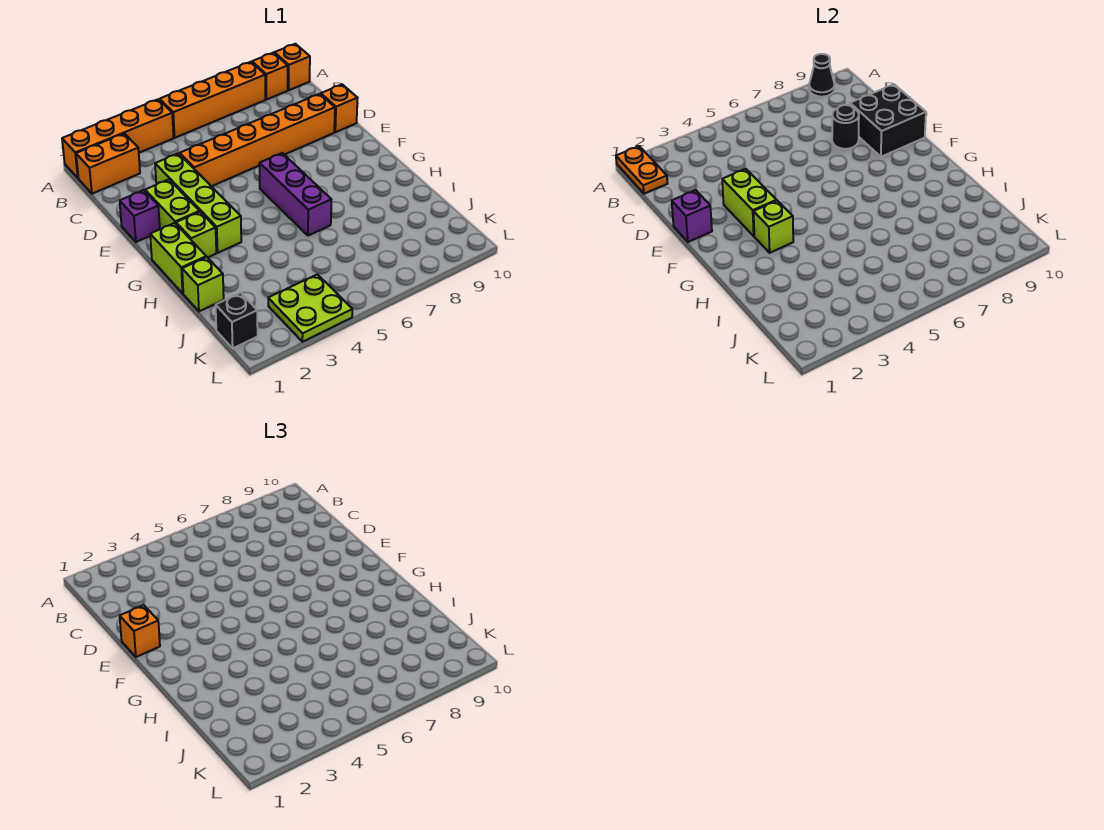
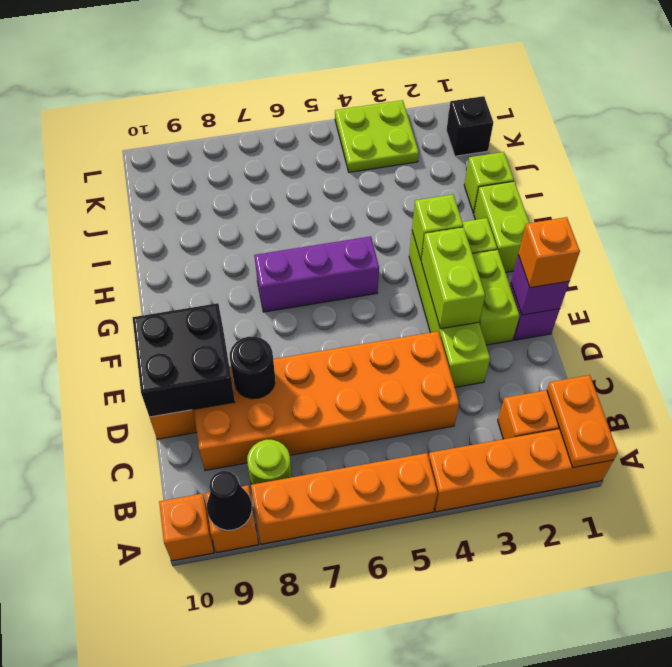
none -> lime round brick B8 level 1
orange brick D4:D9 level 1 -> orange brick C4:D9 level 1
purple brick F6:H6 level 1 -> purple brick G5:G7 level 1

